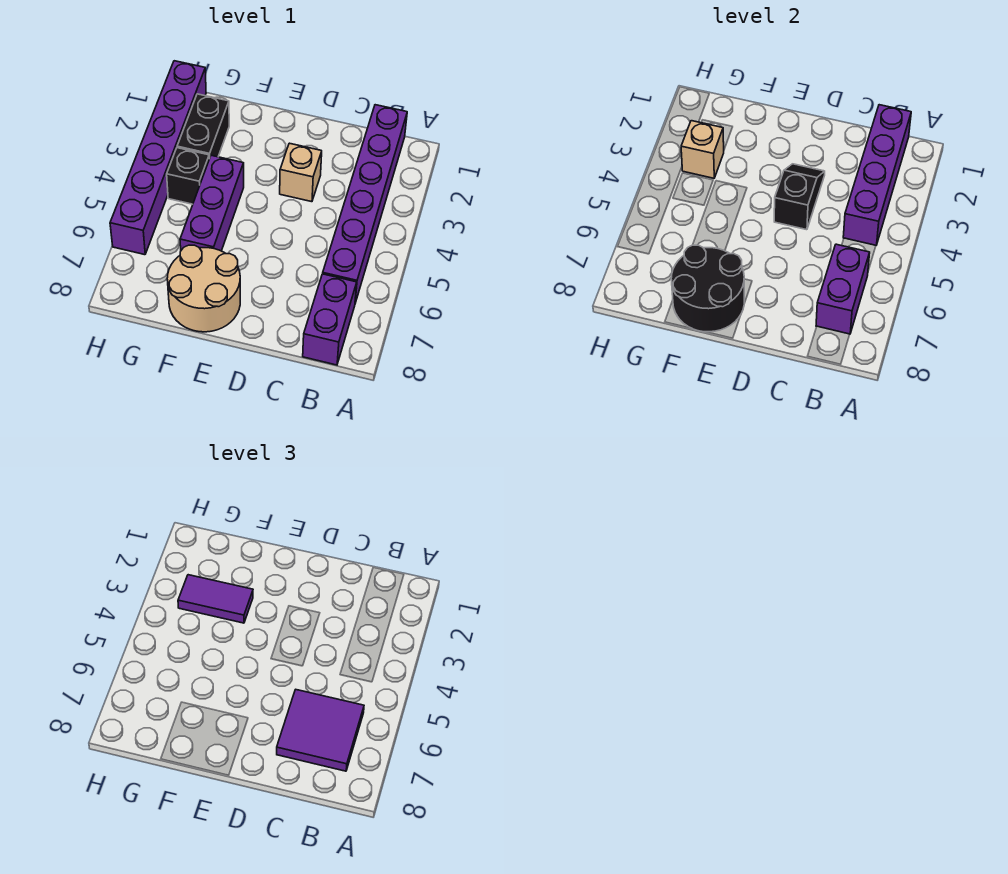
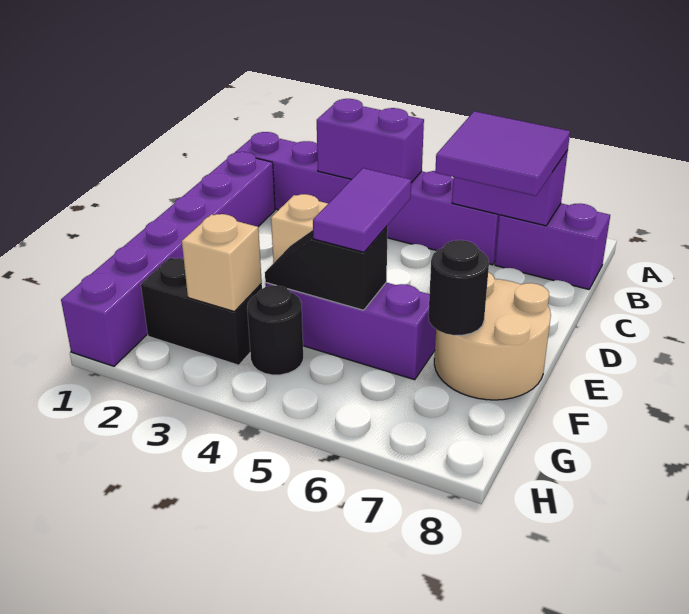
purple brick B1:B4 level 2 -> purple brick B3:B4 level 2
black slope D3:D4 level 2 top 4 -> black slope F4:F5 level 2 top 5
black round brick E7:F8 level 2 -> black round brick F7 level 2
purple tile F3:G3 level 3 -> purple tile E5:F5 level 3
black brick G4 level 1 -> black round brick G4 level 1
purple brick H1:H6 level 1 -> purple brick C1:H1 level 1

